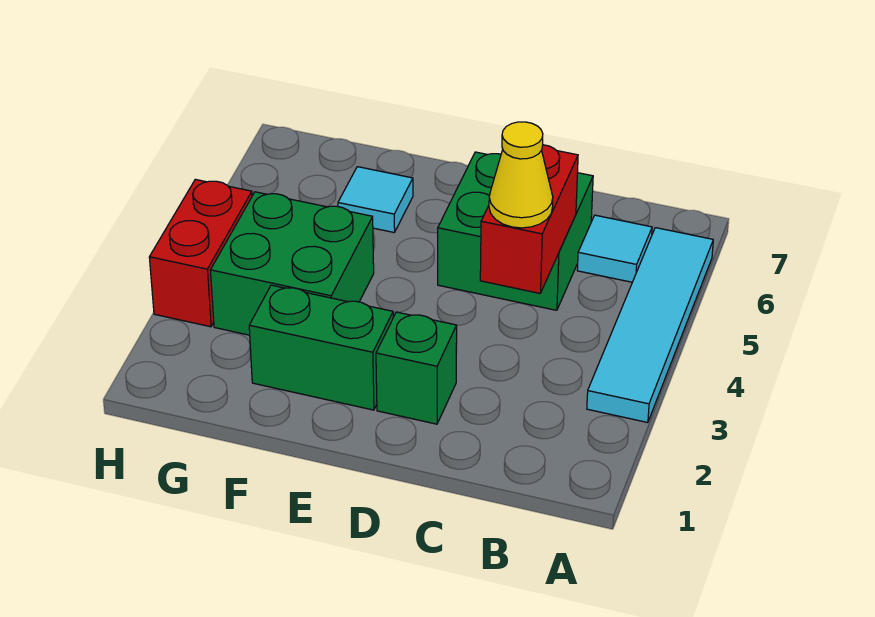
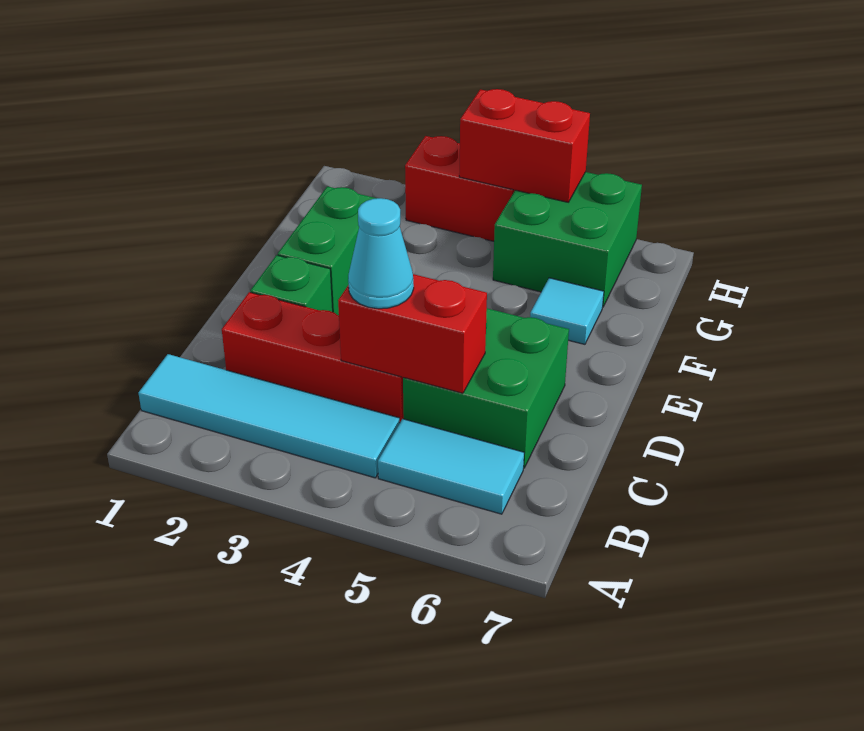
cyan tile A3:A6 level 1 -> cyan tile B1:B4 level 1
cyan tile B6 level 1 -> cyan tile B5:B6 level 1
none -> red brick C2:C4 level 1
yellow cone C4 level 3 -> cyan cone C4 level 3
green brick F3:G4 level 1 -> green brick G5:H6 level 1
none -> red brick H4:H5 level 2

